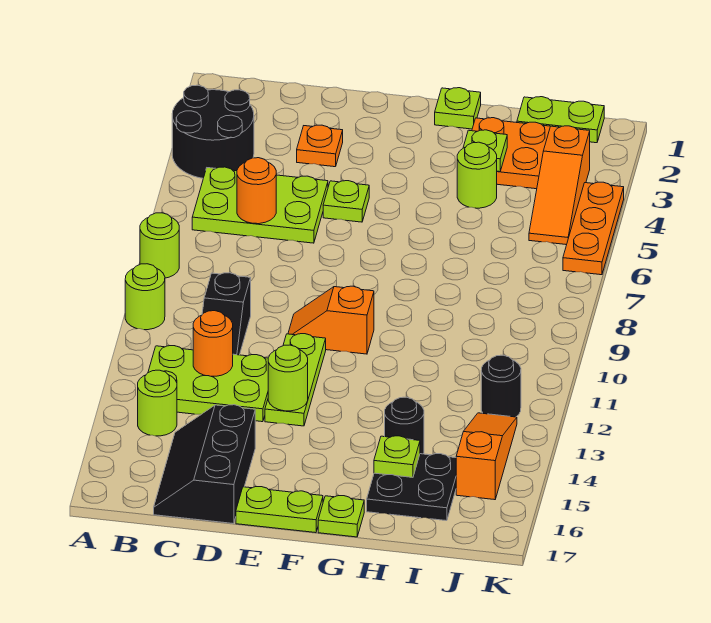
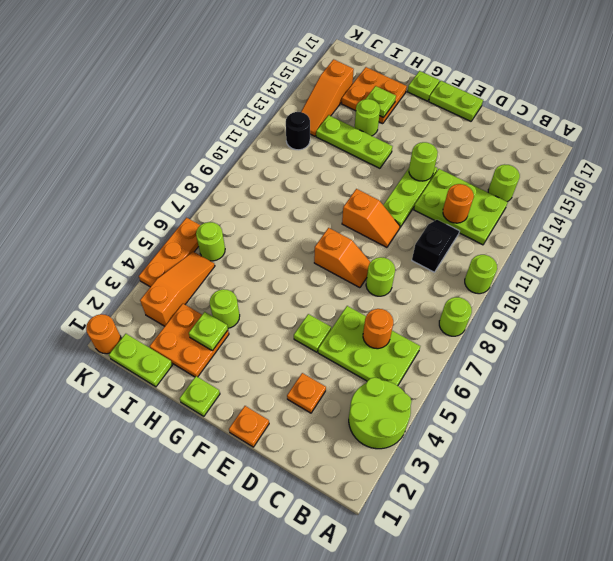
black round brick A3:B4 level 1 -> lime round brick A3:B4 level 1
black slope C15:D17 level 1 top D -> none
none -> lime round brick D8 level 1
none -> orange plate E1 level 1
none -> orange slope E8:F8 level 1 top F
none -> lime plate G13:I13 level 1
black round brick H14 level 1 -> lime round brick H14 level 1
black plate H15:I16 level 1 -> orange plate H15:I16 level 1
none -> lime round brick J6 level 1
none -> orange round brick K1 level 1

